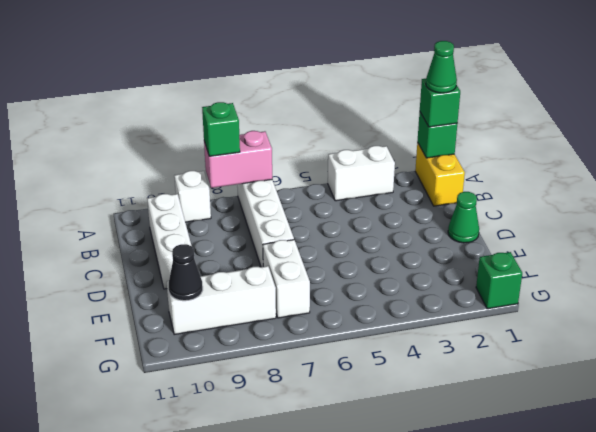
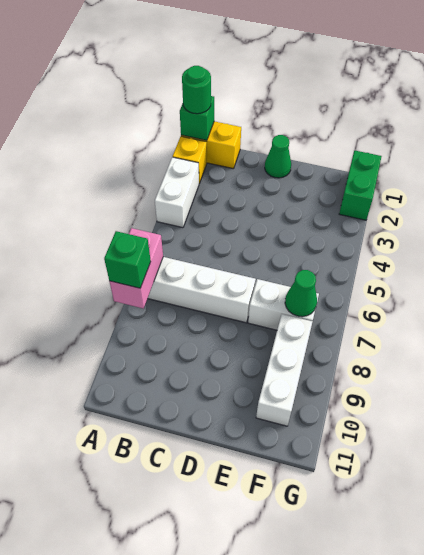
green brick A1 level 3 -> green round brick A1 level 3
green cone A1 level 4 -> green cone F7 level 2
none -> yellow brick A2 level 1
white brick A9 level 1 -> none
white brick B10:D10 level 1 -> none
black cone F10 level 2 -> none
green brick G1 level 1 -> green brick G1:G2 level 1

